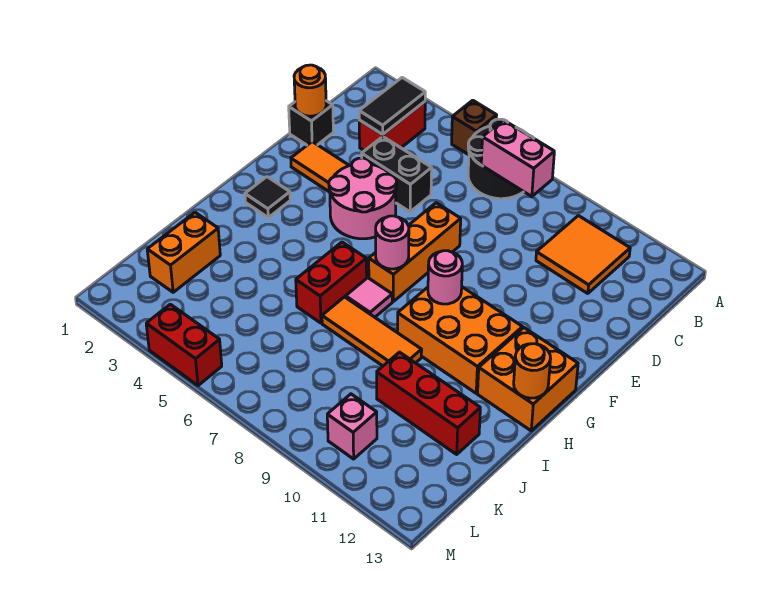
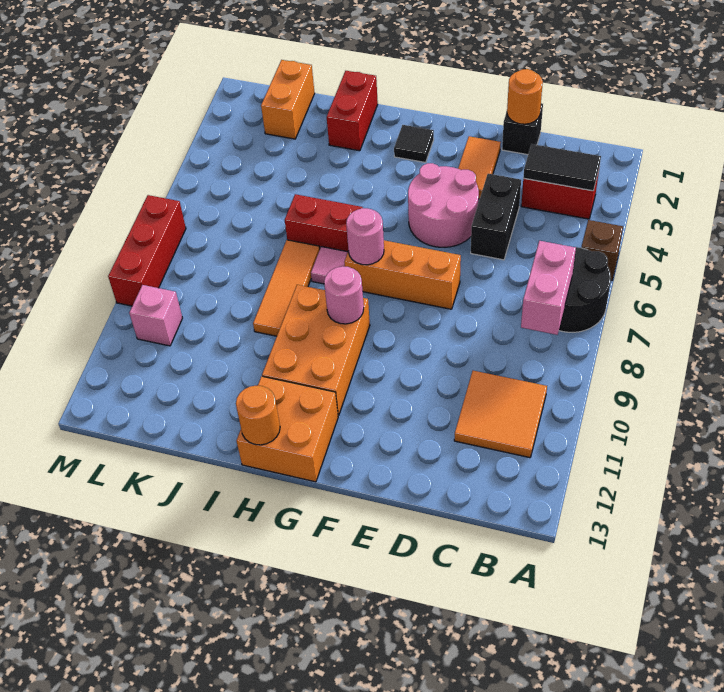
orange brick J2:K2 level 1 -> orange brick K1:K2 level 1
red brick J10:J12 level 1 -> red brick M7:M9 level 1
red brick M4:M5 level 1 -> red brick I1:I2 level 1

